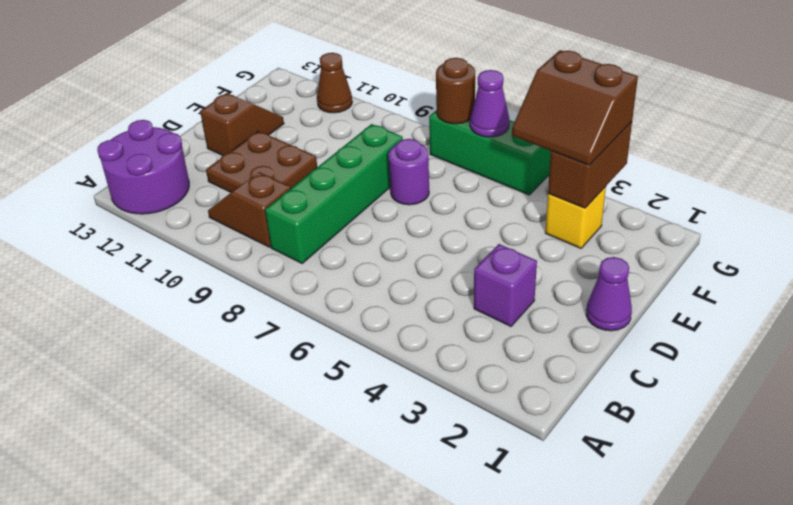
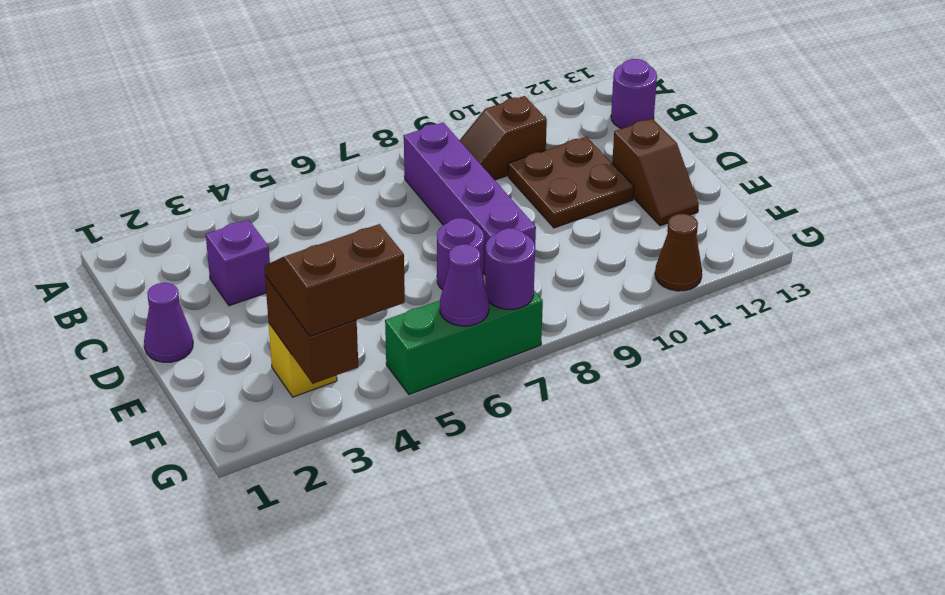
purple round brick A12:B13 level 1 -> purple round brick B13 level 1
green brick B8:E8 level 1 -> purple brick B8:E8 level 1
brown slope B9:B10 level 1 top 9 -> brown slope B9:B10 level 1 top 10
brown round brick G7 level 2 -> purple round brick G7 level 2

